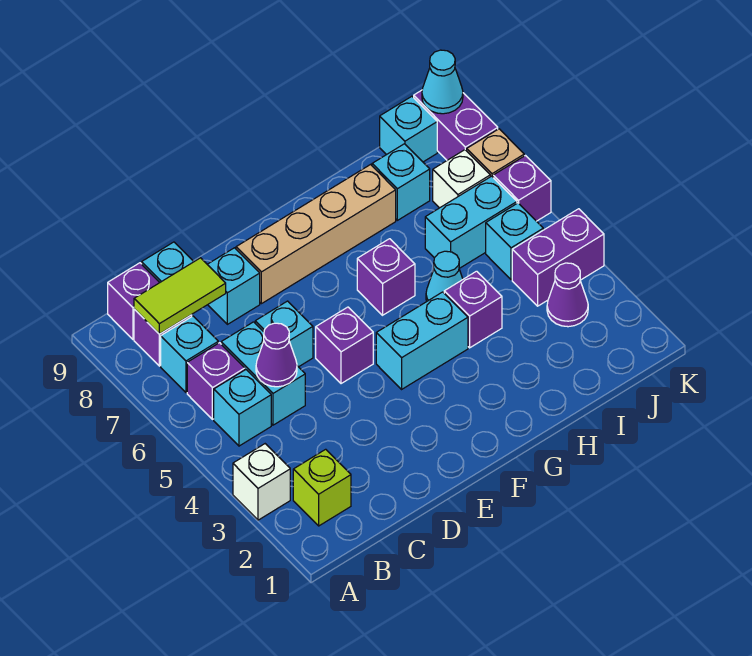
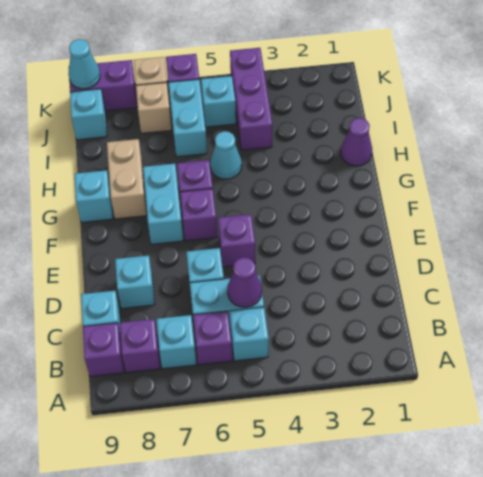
white brick A3 level 1 -> none
lime brick B2 level 1 -> none
lime tile B8:C8 level 2 -> none
tan brick E8:H8 level 1 -> tan brick G8:H8 level 1
cyan brick F4:G4 level 1 -> cyan brick F7:G7 level 1
purple brick H4 level 1 -> purple brick F6 level 1
cyan brick I8 level 1 -> cyan brick G9 level 1
purple cone J3 level 1 -> purple cone H1 level 1
purple brick J4:K4 level 1 -> purple brick I4:K4 level 1
white brick J7 level 1 -> tan brick J7 level 1

